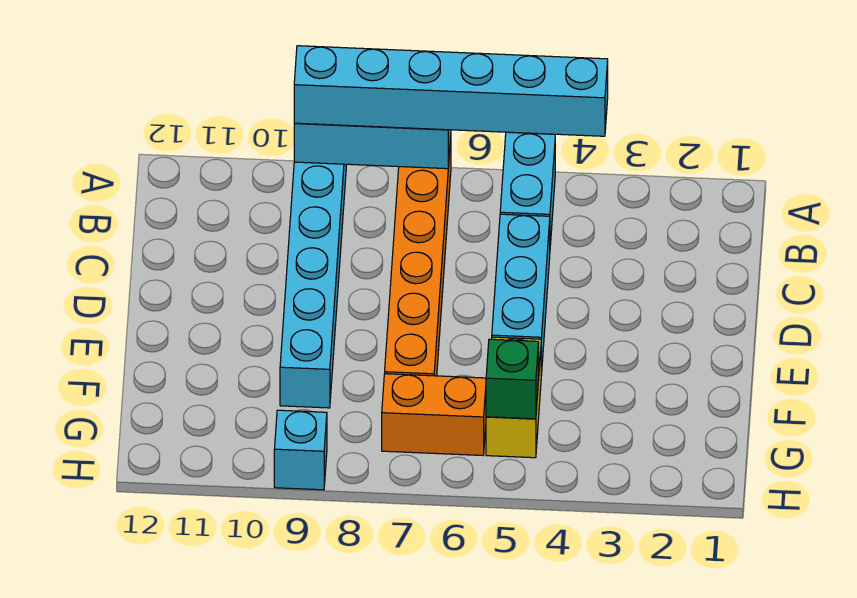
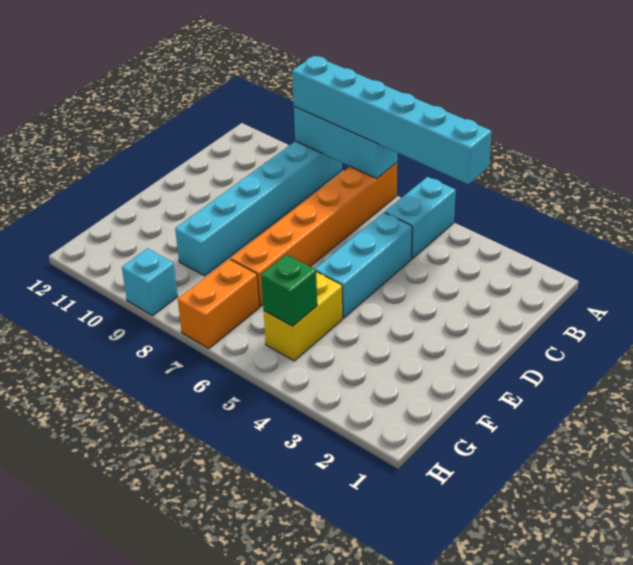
orange brick G6:G7 level 1 -> orange brick G7:H7 level 1

